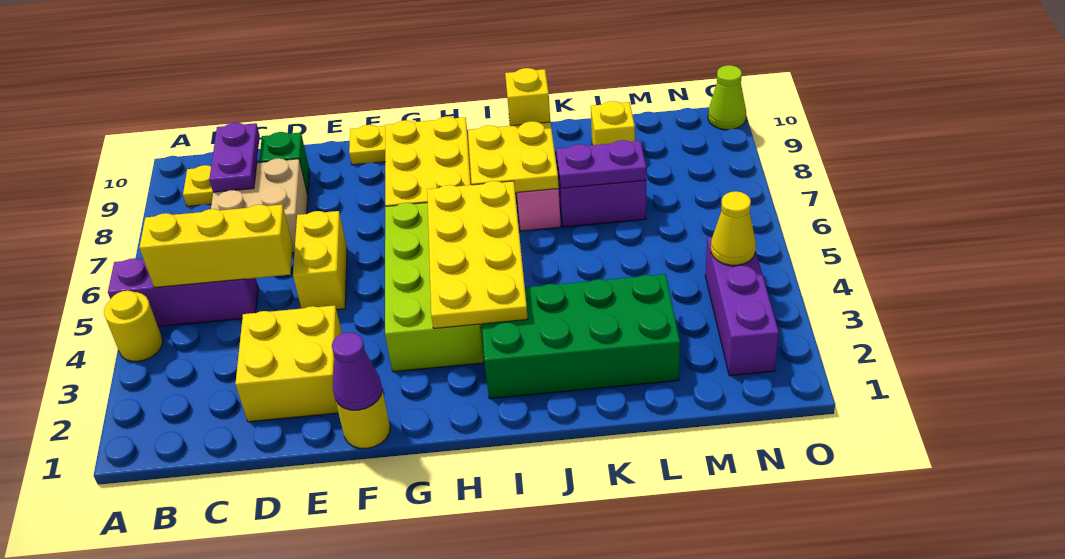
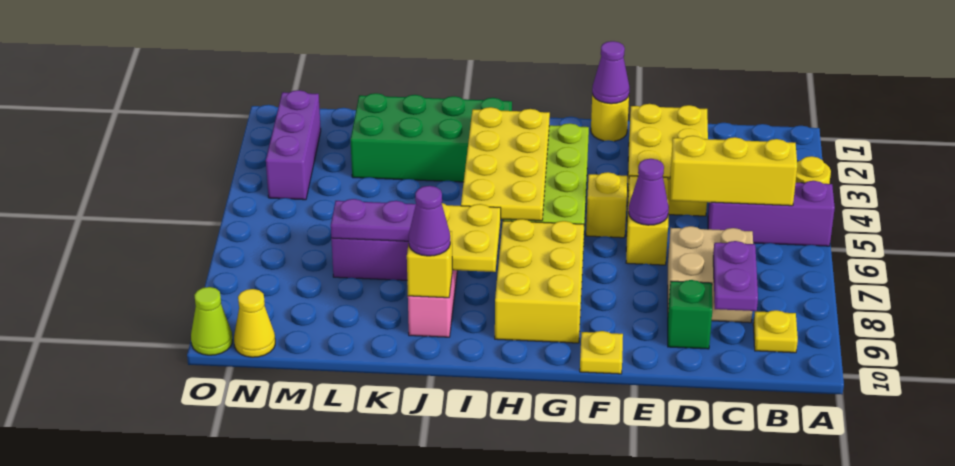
yellow brick D2:E3 level 1 -> yellow brick D2:E4 level 1
none -> purple cone E6 level 2
none -> purple cone J9 level 3
yellow brick L9 level 1 -> yellow brick F5 level 1
yellow cone N4 level 2 -> yellow cone N10 level 1

